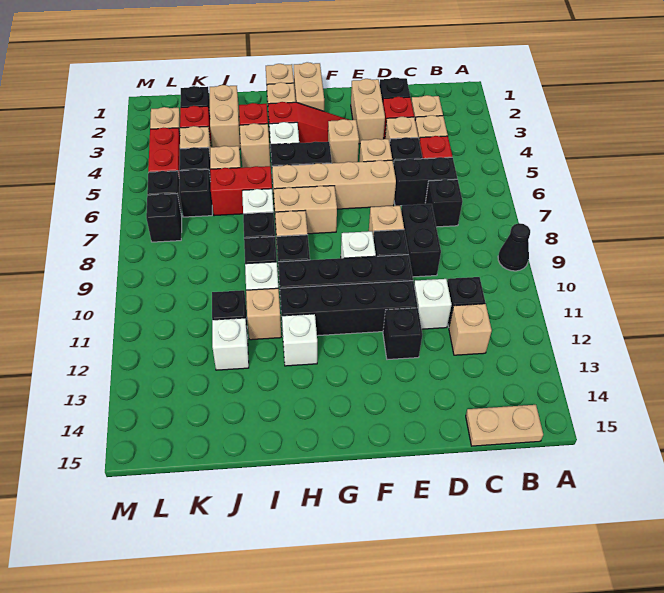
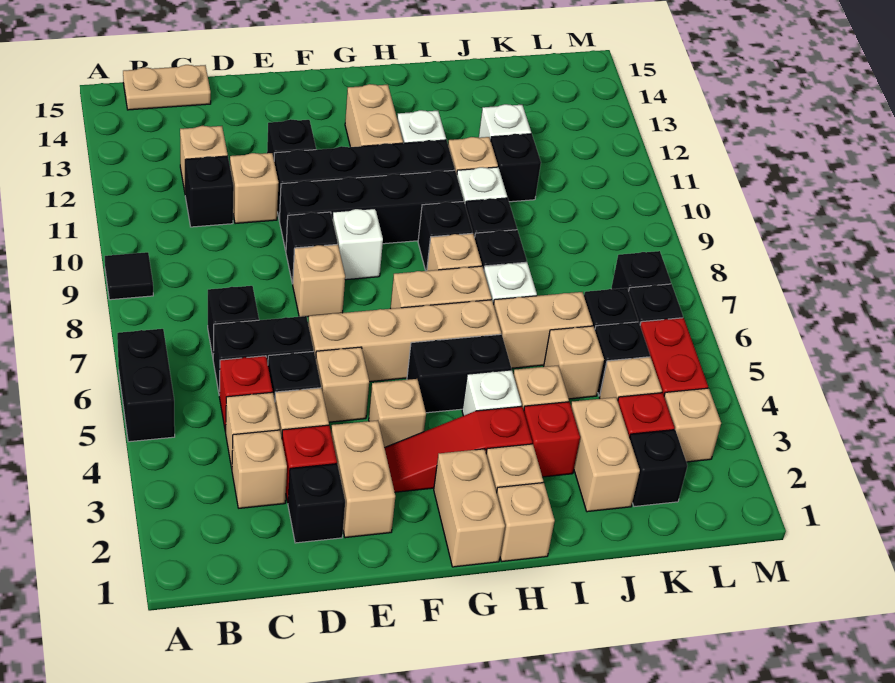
black cone A9 level 1 -> black tile A9 level 1
black brick D8:D9 level 1 -> black brick A5:A6 level 1
white brick D11 level 1 -> tan brick D11 level 1
none -> tan brick G12:G13 level 1
red brick I6:J6 level 1 -> tan brick I6:J6 level 1

